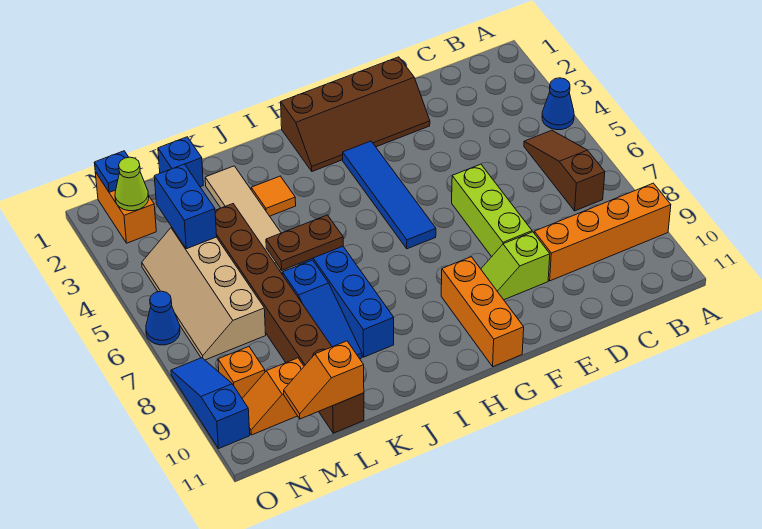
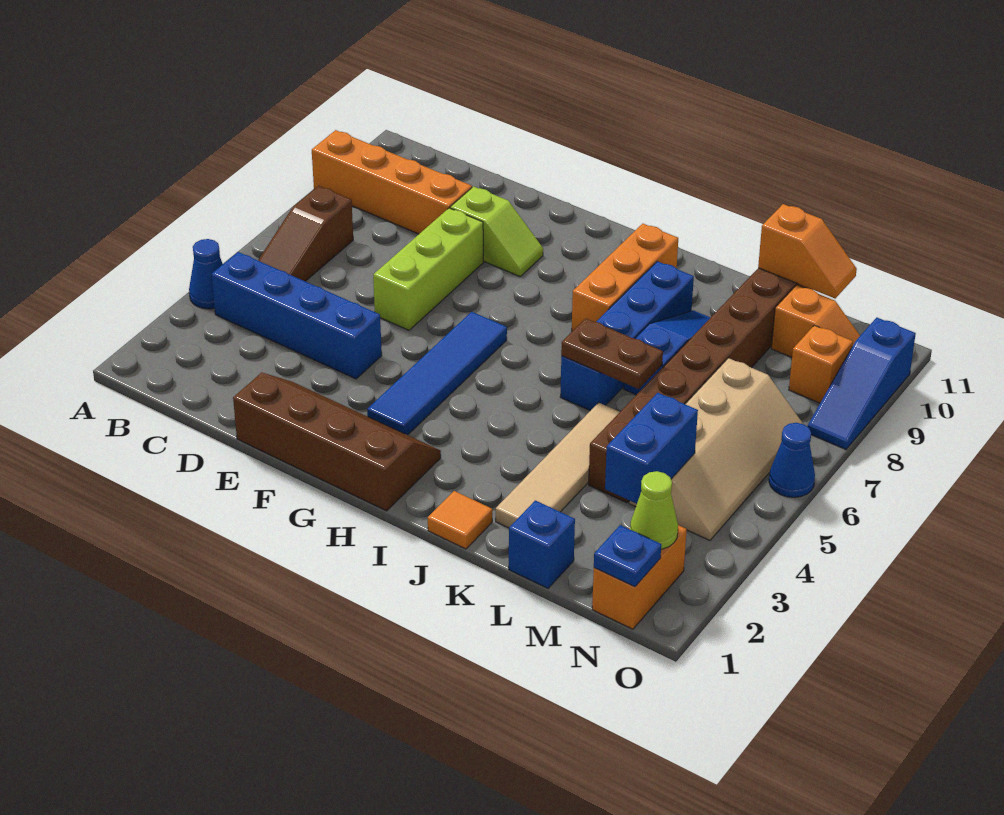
none -> blue brick B4:E4 level 1
orange brick G9:G11 level 1 -> orange brick I8:I10 level 1
orange tile J3 level 1 -> orange tile J1 level 1

